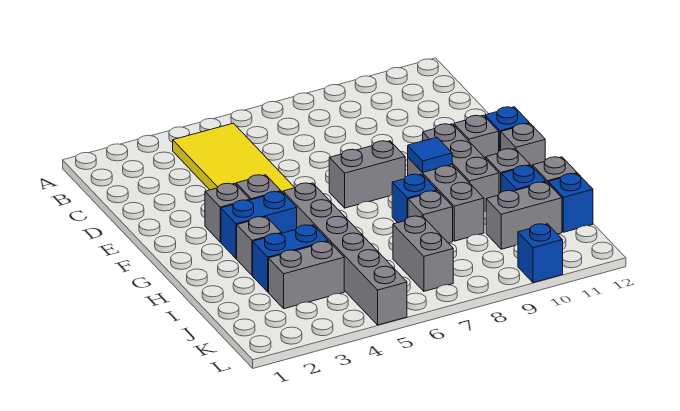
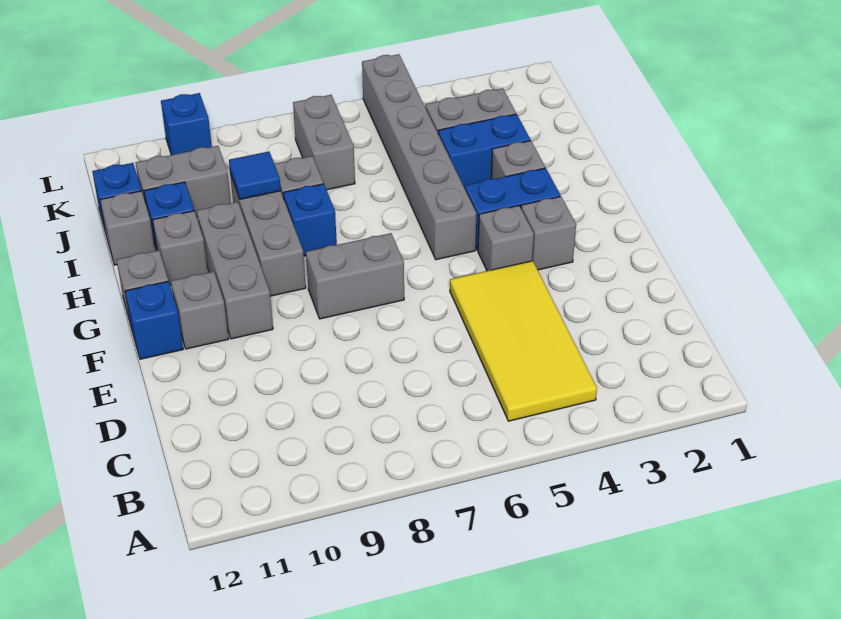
blue tile G9 level 2 -> blue tile I9 level 2

